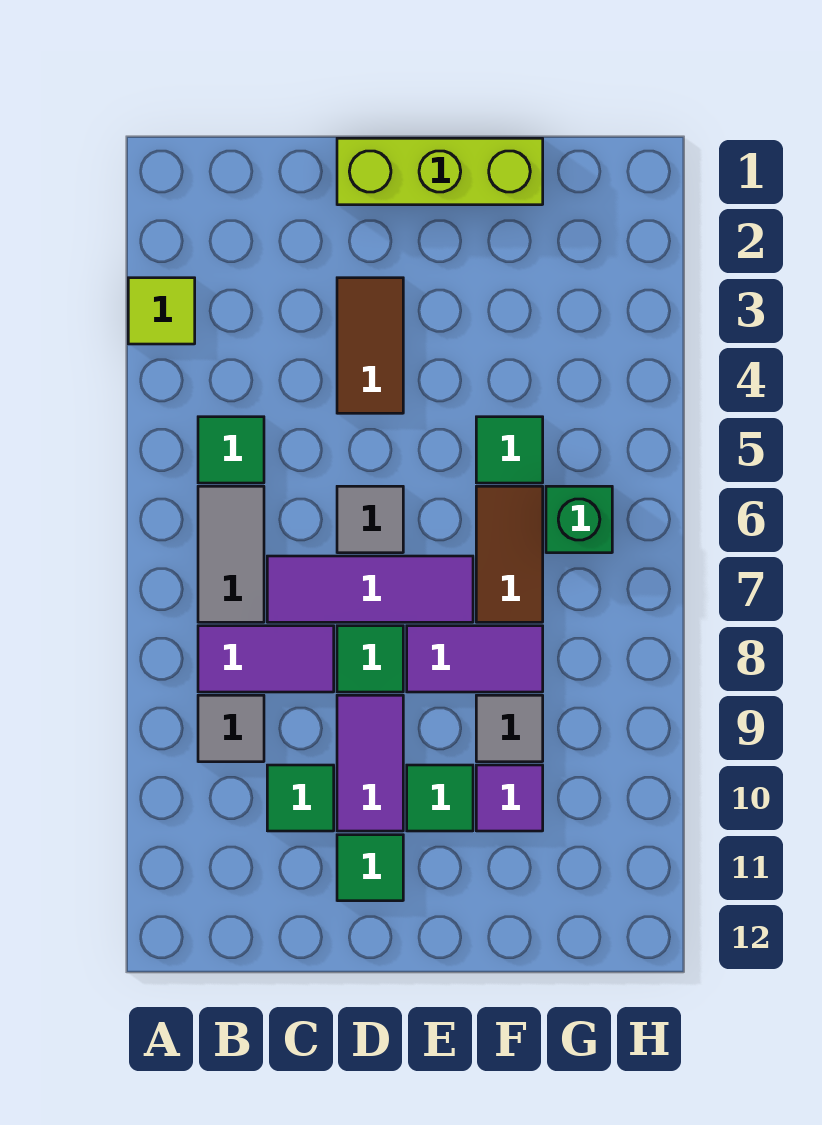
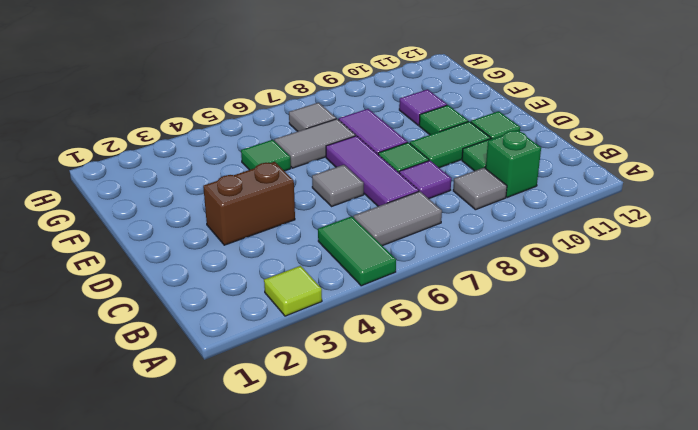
green tile B5 level 1 -> green tile A5:B5 level 1
purple tile B8:C8 level 1 -> purple tile C8 level 1
lime brick D1:F1 level 1 -> none
brown tile D3:D4 level 1 -> brown brick D3:D4 level 1
purple tile D9:D10 level 1 -> green tile D9:D10 level 1
brown tile F6:F7 level 1 -> grey tile F6:F7 level 1
grey tile F9 level 1 -> grey tile G7 level 1
green brick G6 level 1 -> green brick B10 level 1

